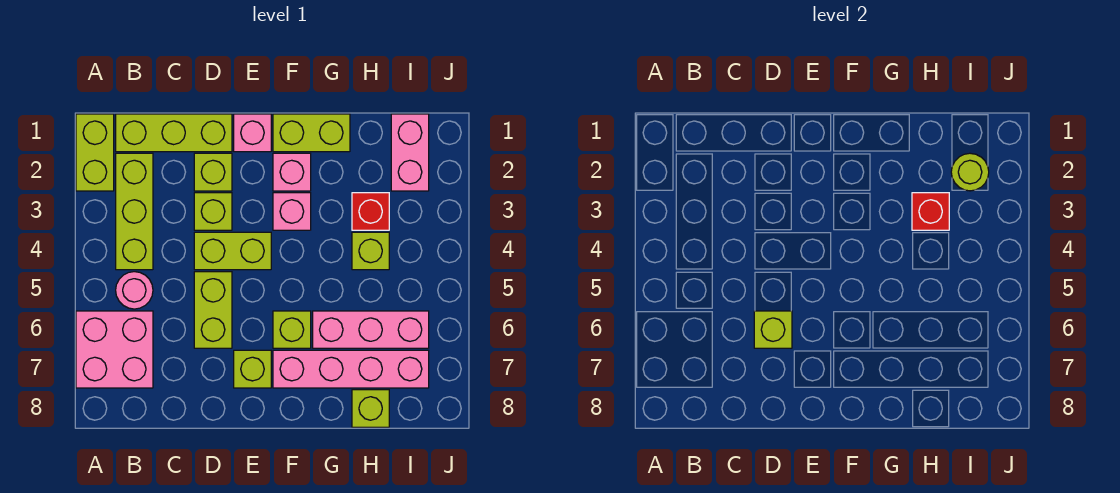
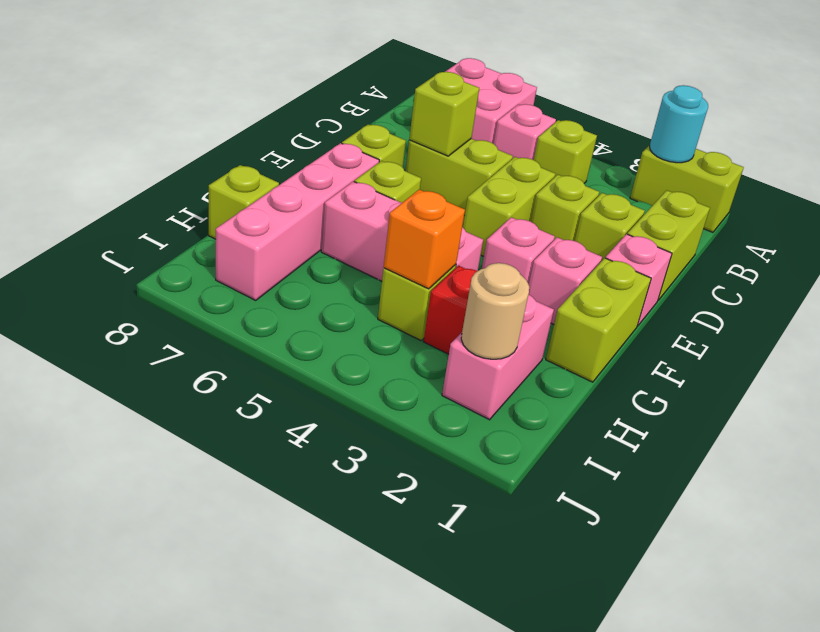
none -> cyan round brick A2 level 2
lime brick B1:D1 level 1 -> lime brick C1:D1 level 1
lime brick B2:B4 level 1 -> lime brick B4 level 1
pink round brick B5 level 1 -> pink brick B5 level 1
pink brick G6:I6 level 1 -> pink brick G4:G6 level 1
red brick H3 level 2 -> none
none -> orange brick H4 level 2
pink brick I1:I2 level 1 -> pink brick H2:I2 level 1
lime round brick I2 level 2 -> tan round brick I2 level 2

